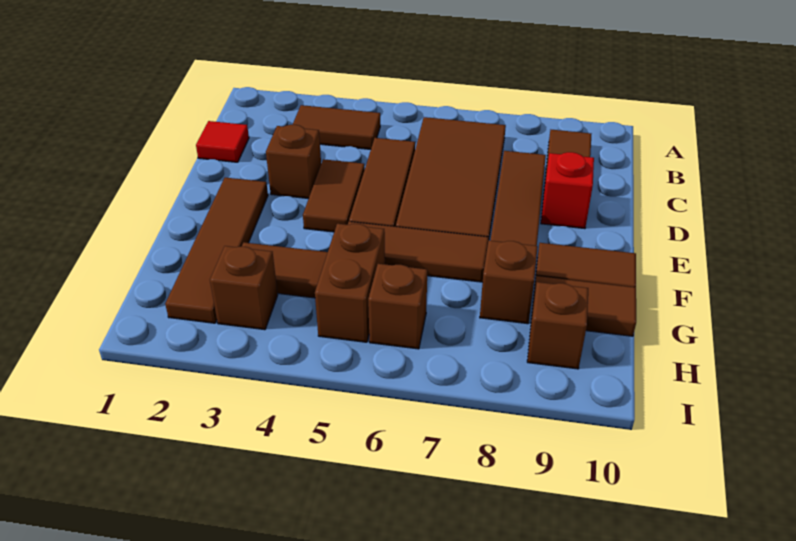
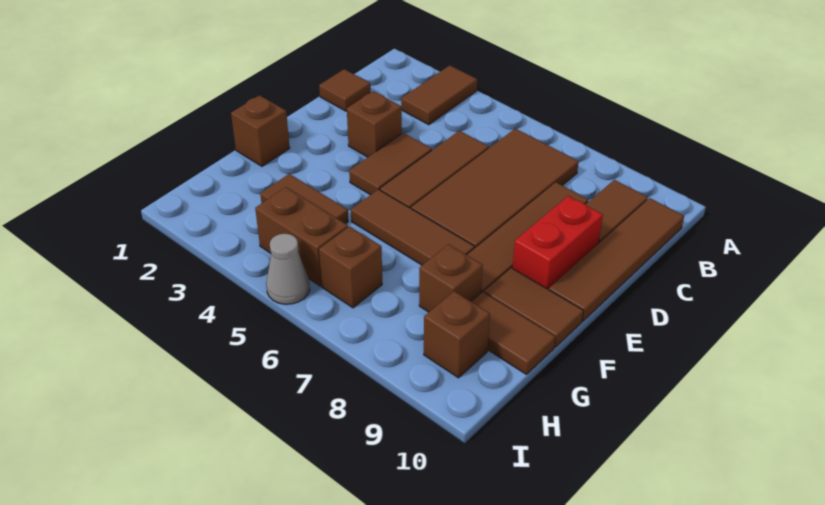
brown tile B3:B4 level 1 -> brown tile A3:B3 level 1
red tile C1 level 1 -> brown tile C1 level 1
red brick D9 level 1 -> red brick D9:E9 level 1
brown tile E2:H2 level 1 -> brown tile B10:E10 level 1
brown brick G5:H5 level 1 -> brown brick H4:H5 level 1
brown brick H3 level 1 -> brown brick F1 level 1
none -> grey cone I5 level 1

